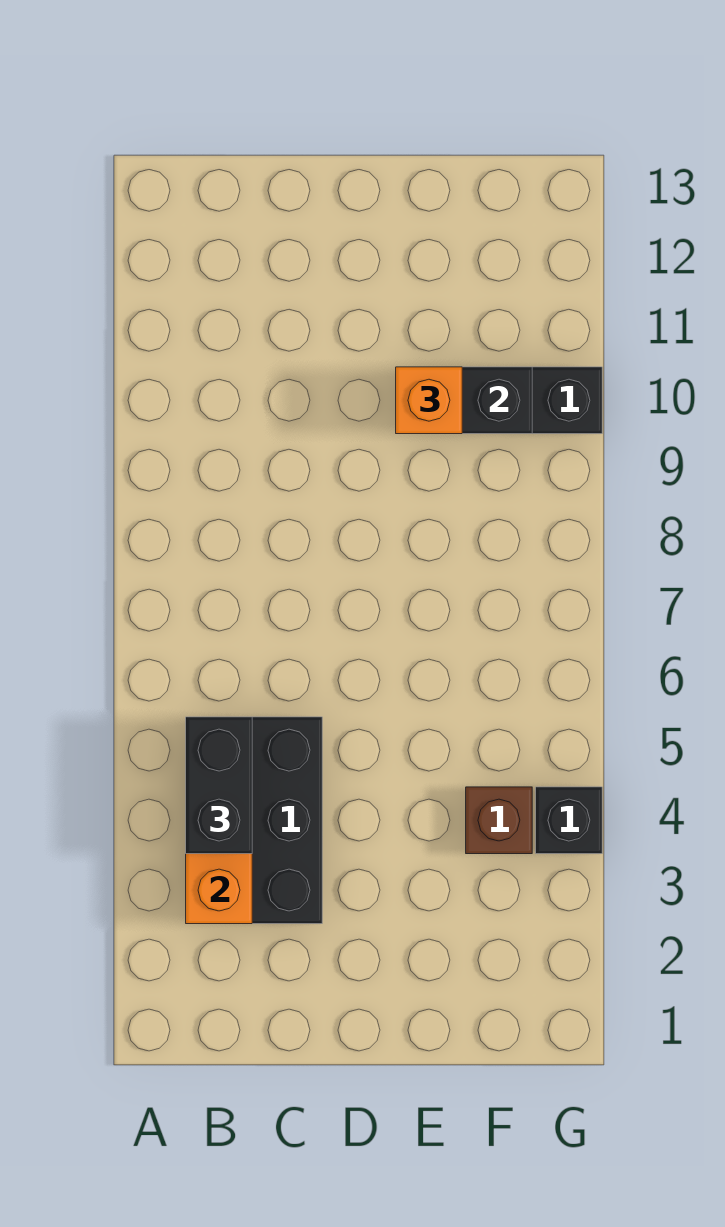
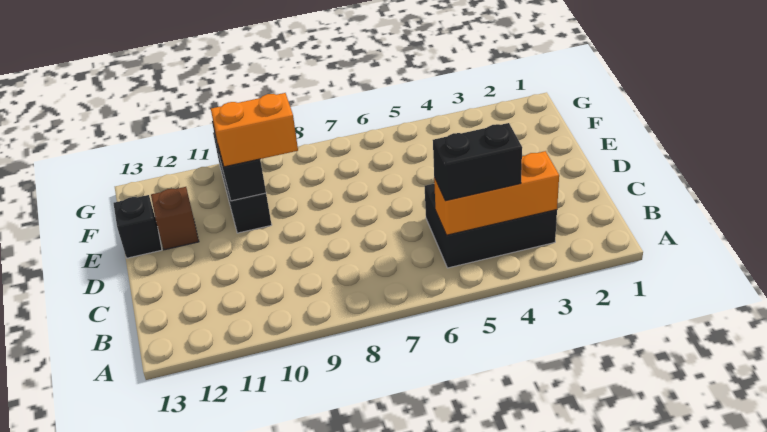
orange brick E10 level 3 -> orange brick E9:E10 level 3
brown brick F4 level 1 -> brown brick E12 level 1
black brick G4 level 1 -> black brick E13 level 1

